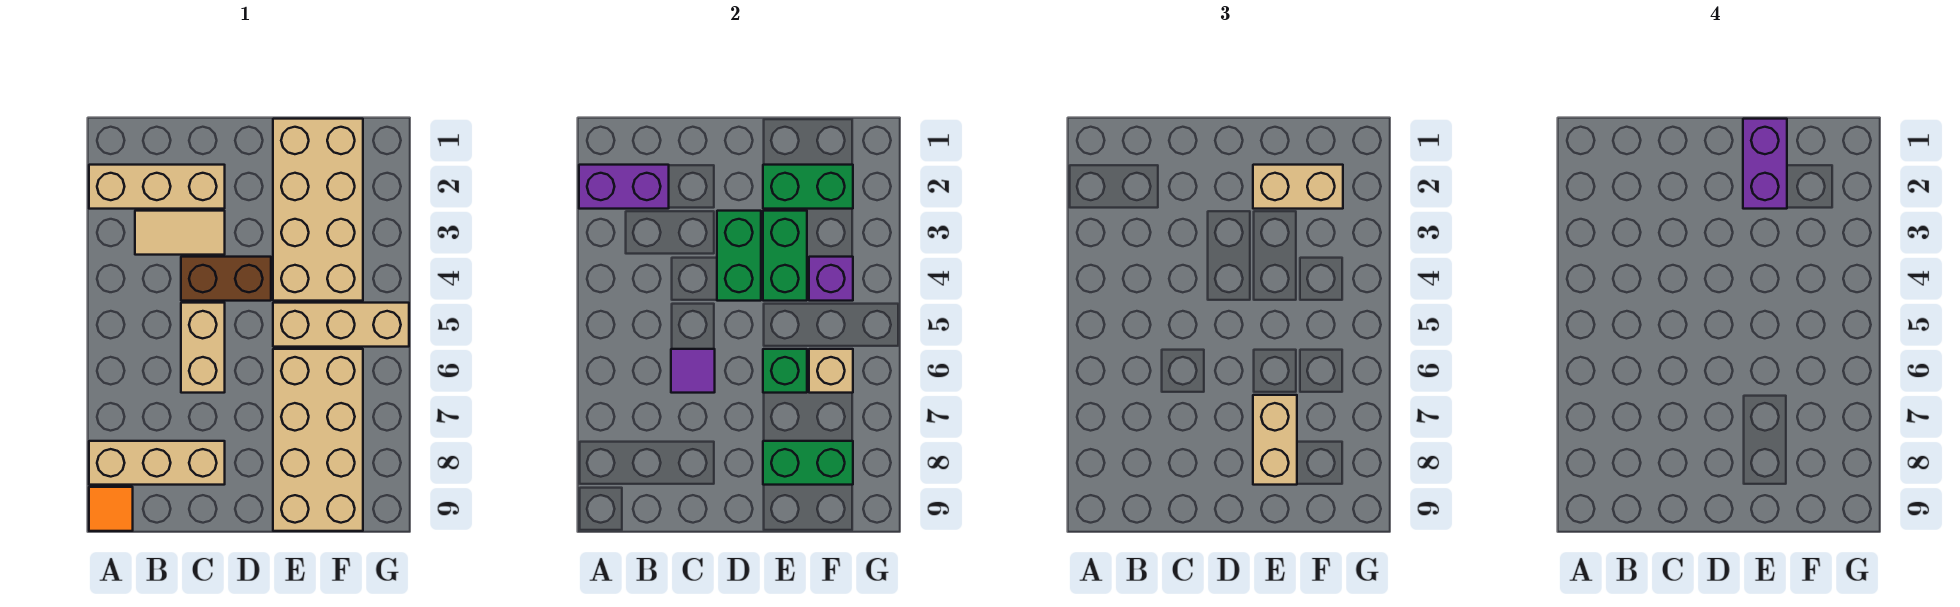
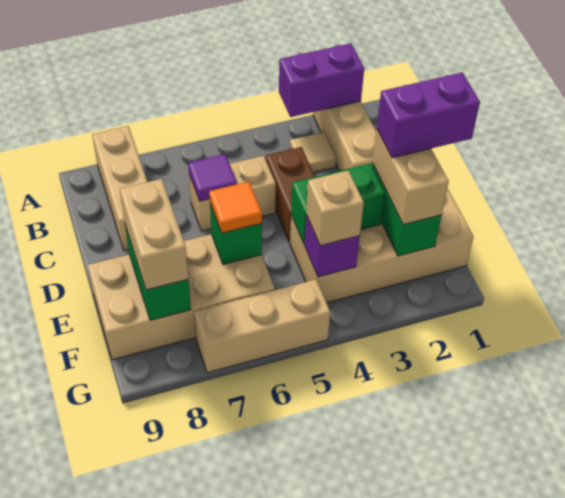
purple brick A2:B2 level 2 -> purple brick A2:A3 level 2
orange tile A9 level 1 -> orange tile E6 level 3
tan tile B3:C3 level 1 -> tan tile B3 level 1
green brick D3:D4 level 2 -> none
tan brick E5:G5 level 1 -> tan brick G5:G7 level 1
tan brick E7:E8 level 3 -> tan brick E8:F8 level 3
tan brick F6 level 2 -> tan brick F4 level 3

